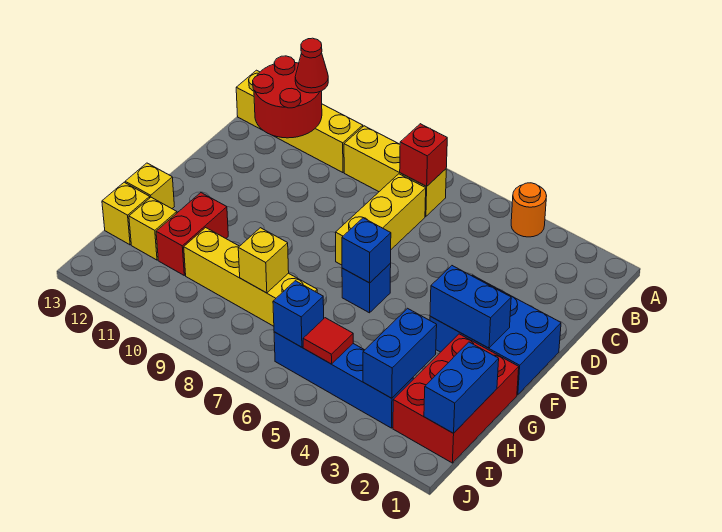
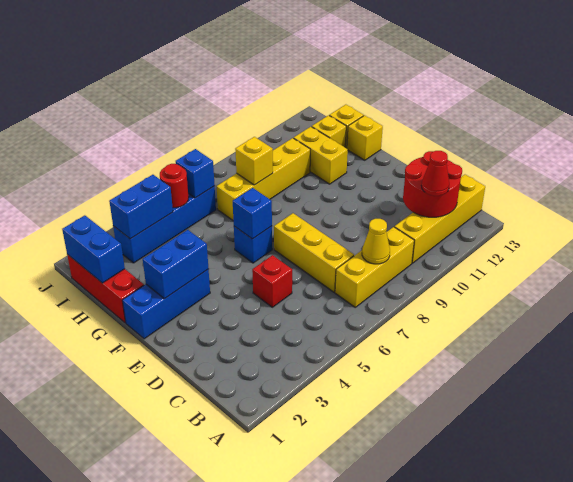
orange round brick A4 level 1 -> none
red brick B7 level 2 -> red brick D5 level 1
none -> yellow cone B8 level 2
blue brick E1:F3 level 1 -> blue brick F1:F3 level 1
red brick G1:I2 level 1 -> red brick G1:I1 level 1
red brick G11:H11 level 1 -> yellow brick G11:H11 level 1
blue brick H3:I3 level 2 -> blue brick I3:I4 level 2
red tile I5 level 2 -> red round brick I5 level 2

